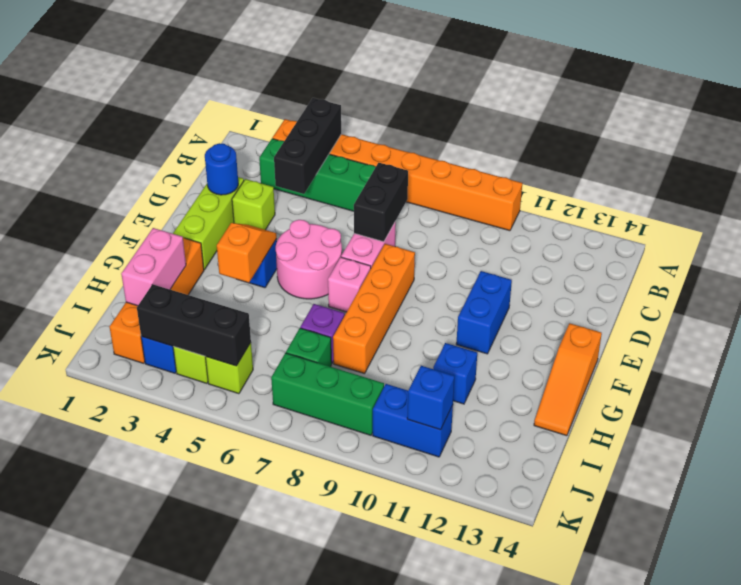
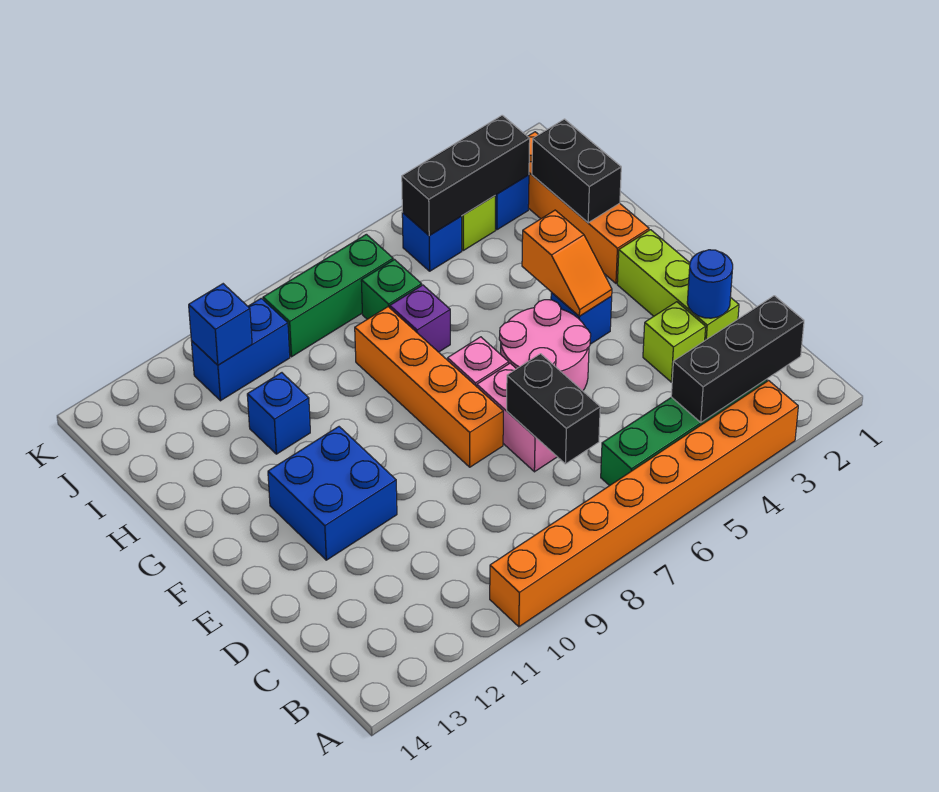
black brick A4:C4 level 2 -> black brick B2:B4 level 2
blue brick E11:F11 level 1 -> blue brick E11:F12 level 1
orange slope F14:H14 level 1 top F -> none
pink brick H2:I2 level 2 -> black brick H2:I2 level 2
lime brick J5 level 1 -> blue brick J5 level 1

